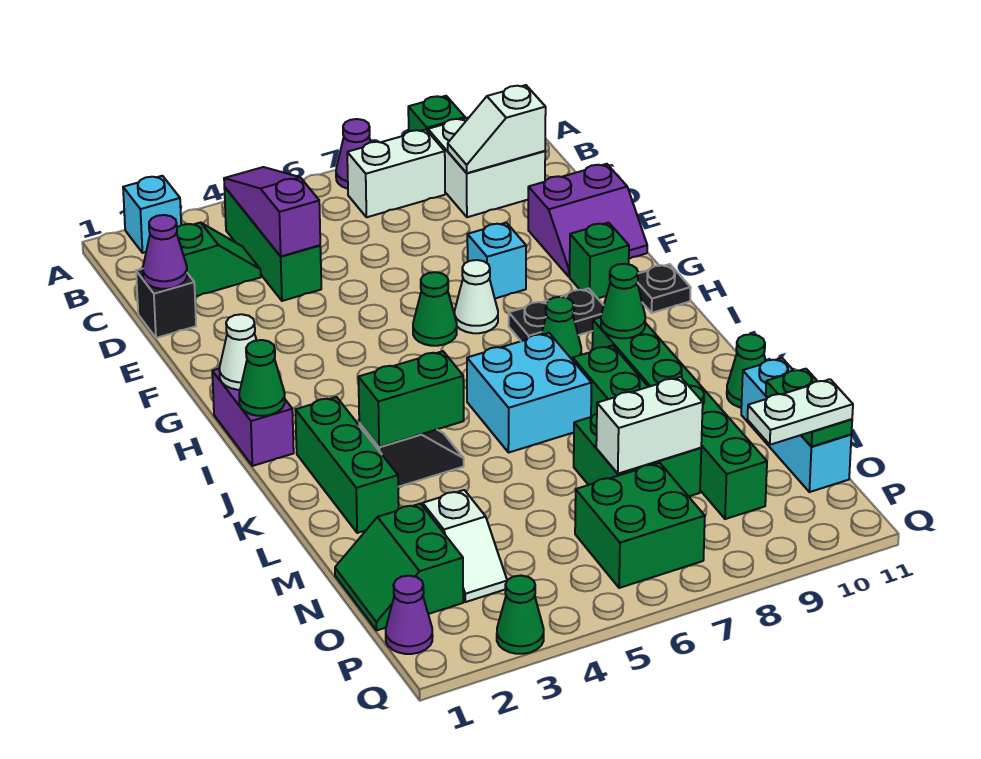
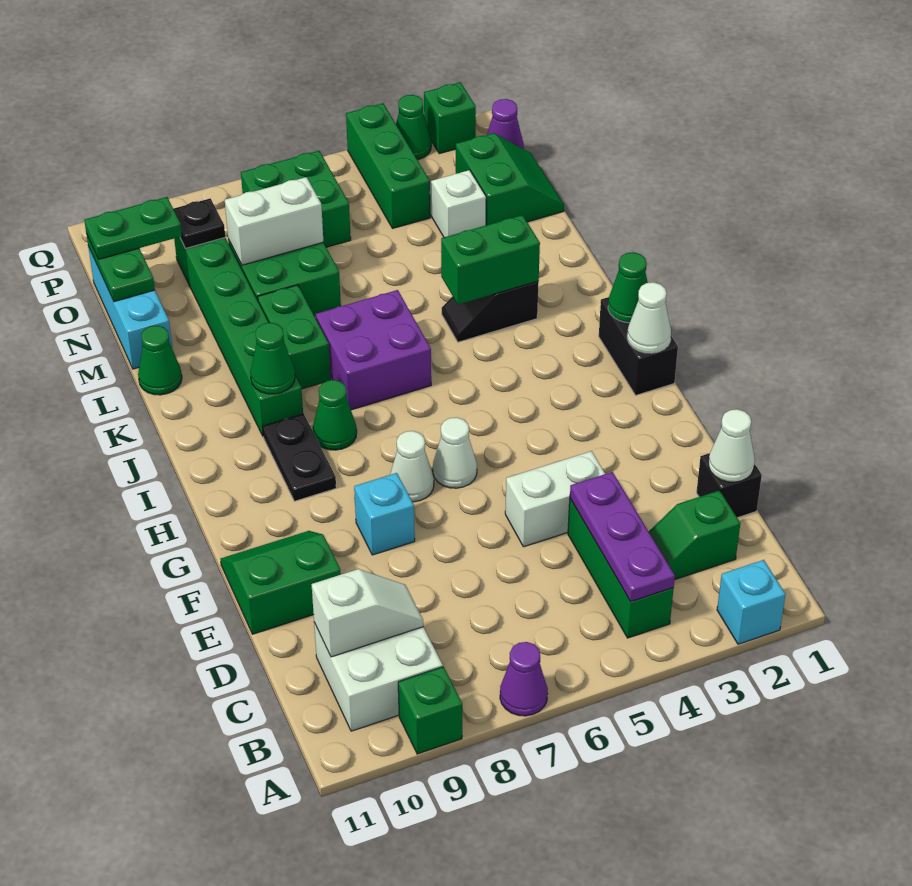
purple slope B4:D4 level 2 top D -> purple plate B4:D4 level 2
white brick B7:B8 level 1 -> white brick E4:E5 level 1
purple cone D1 level 2 -> white cone D1 level 2
purple slope E10:F11 level 1 top E -> green slope E10:F11 level 1 top E
green cone G6 level 1 -> white cone G6 level 1
green brick G10 level 1 -> green brick Q2 level 1
purple brick H1:I1 level 1 -> black brick H1:I1 level 1
black plate H8:H9 level 1 -> black plate H9:I9 level 1
black plate H11 level 1 -> black plate O9 level 2
green brick J2:L2 level 1 -> green brick O4:Q4 level 1
cyan brick J6:K7 level 1 -> purple brick J6:K7 level 1
white plate O10:O11 level 3 -> green plate O10:O11 level 3

